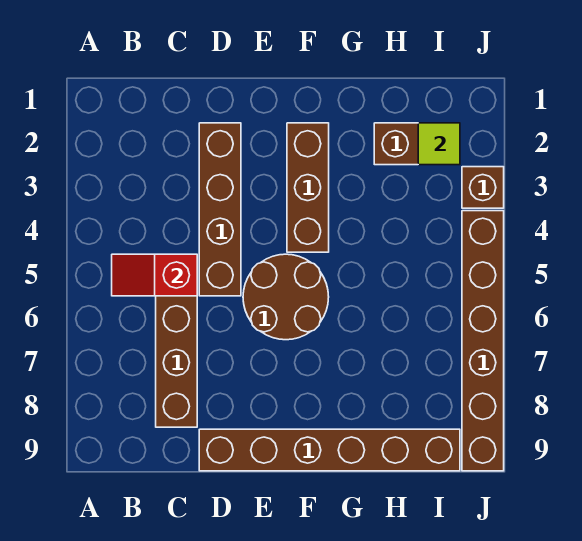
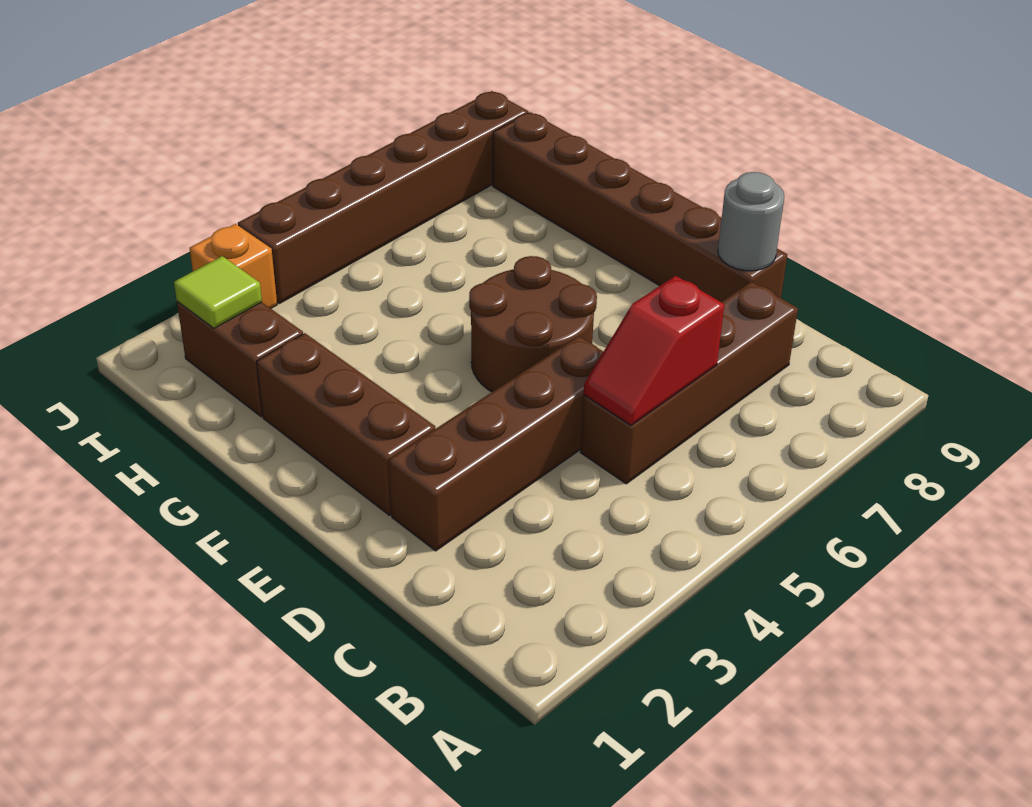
red slope B5:C5 level 2 top C -> red slope C5:C6 level 2 top 6
none -> grey round brick D9 level 2
brown brick F2:F4 level 1 -> brown brick E2:G2 level 1
brown brick J3 level 1 -> orange brick J3 level 1

